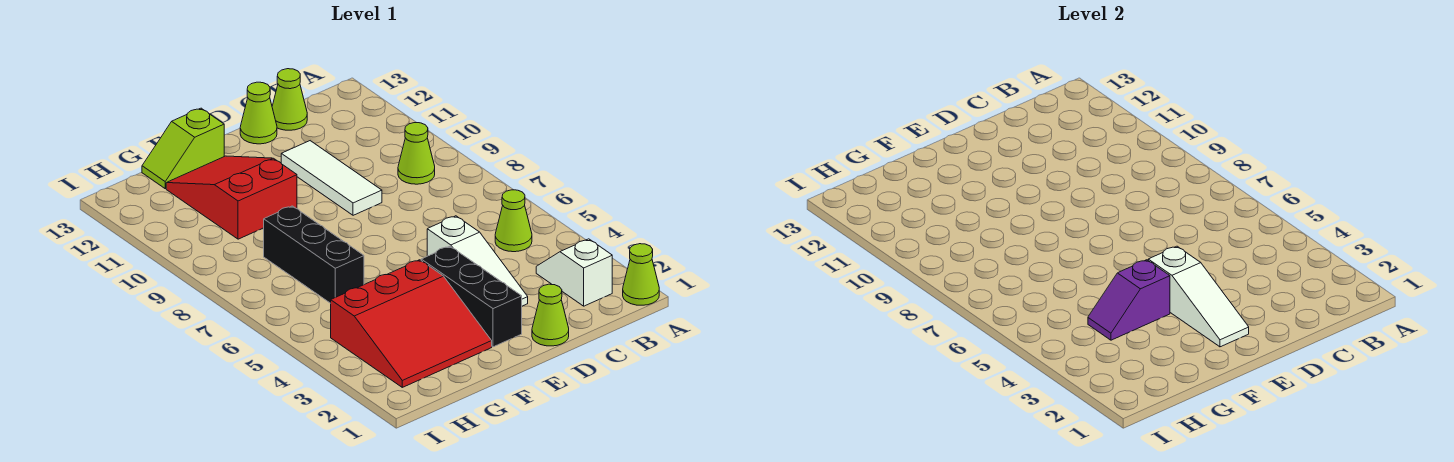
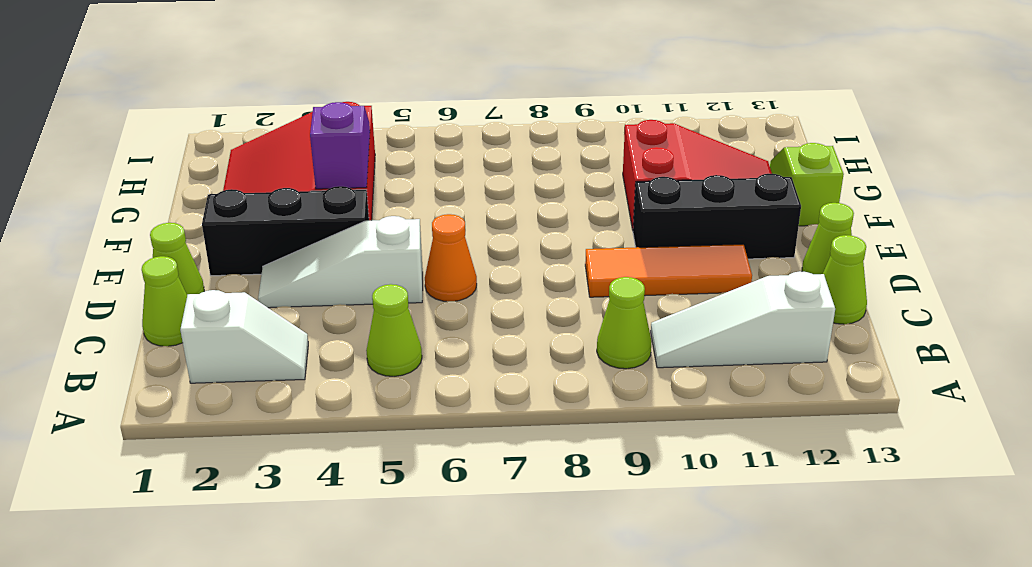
lime cone A1 level 1 -> lime cone C1 level 1
none -> orange cone D6 level 1
white tile D9:D11 level 1 -> orange tile D9:D11 level 1
white slope E2:E4 level 2 top 4 -> white slope B10:B12 level 1 top 12
black brick G6:G8 level 1 -> black brick E10:E12 level 1

